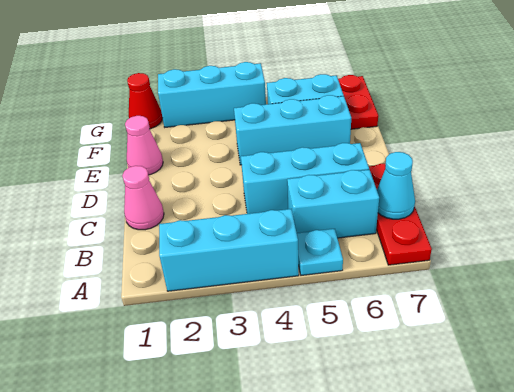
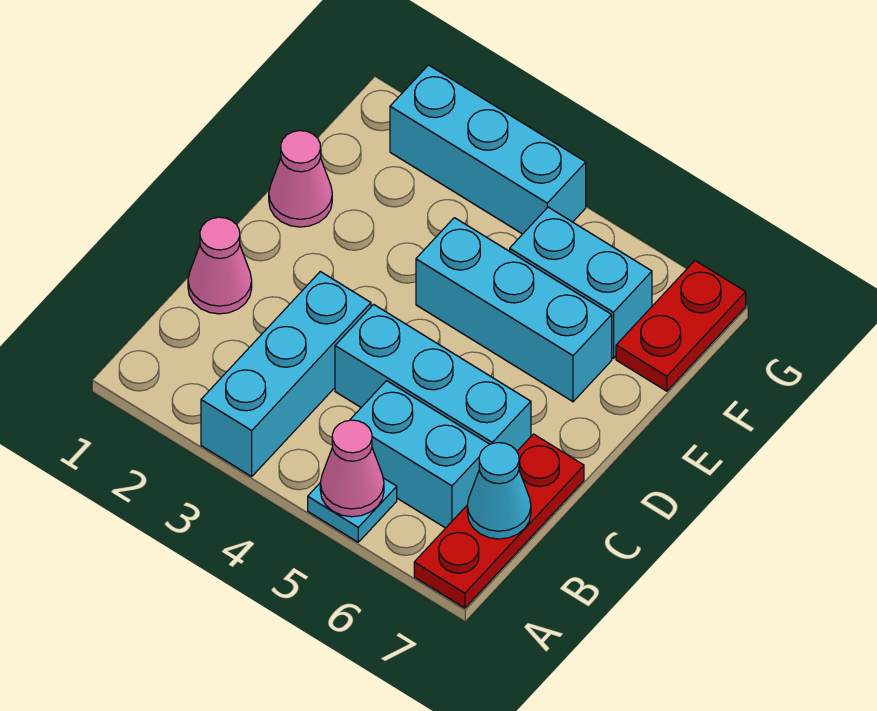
cyan brick A2:A4 level 1 -> cyan brick A3:C3 level 1
none -> pink cone A5 level 2
red cone G1 level 1 -> none

